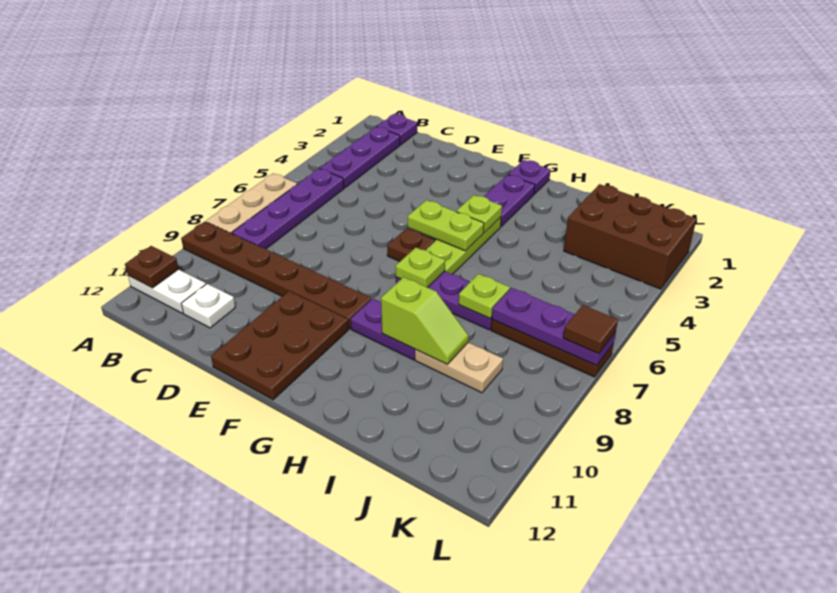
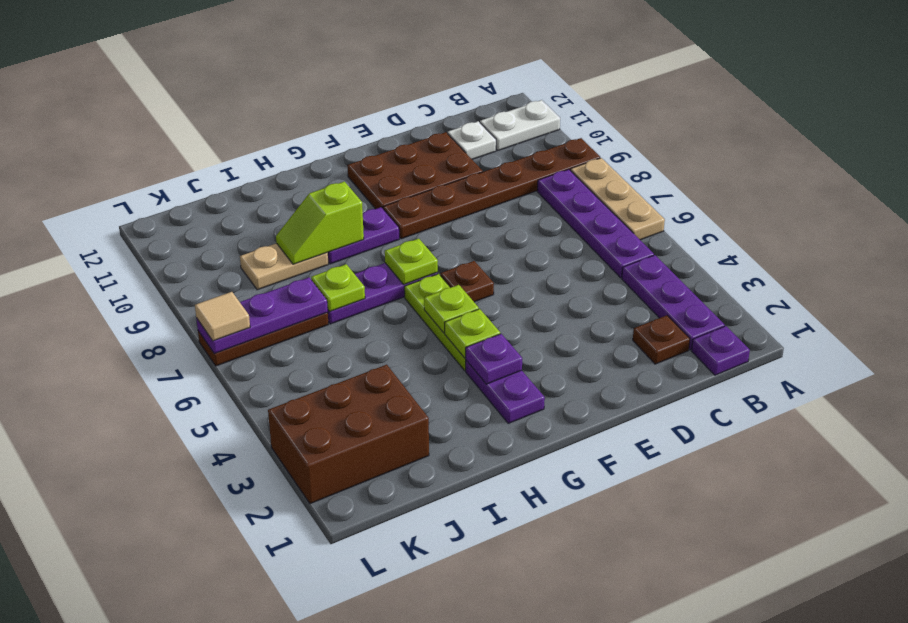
brown plate A11 level 2 -> brown plate C2 level 1
brown plate E10:F12 level 1 -> brown plate D10:F11 level 1
lime plate F5:G5 level 2 -> lime plate G5 level 2
purple plate G1 level 1 -> purple plate G3 level 2
brown tile L7 level 3 -> tan tile L7 level 3

